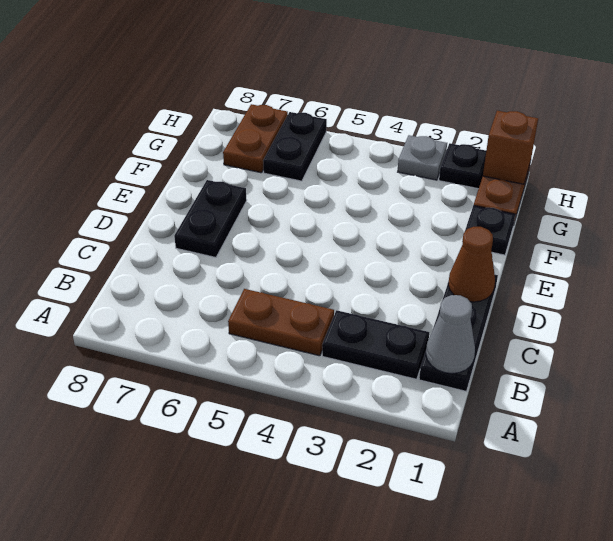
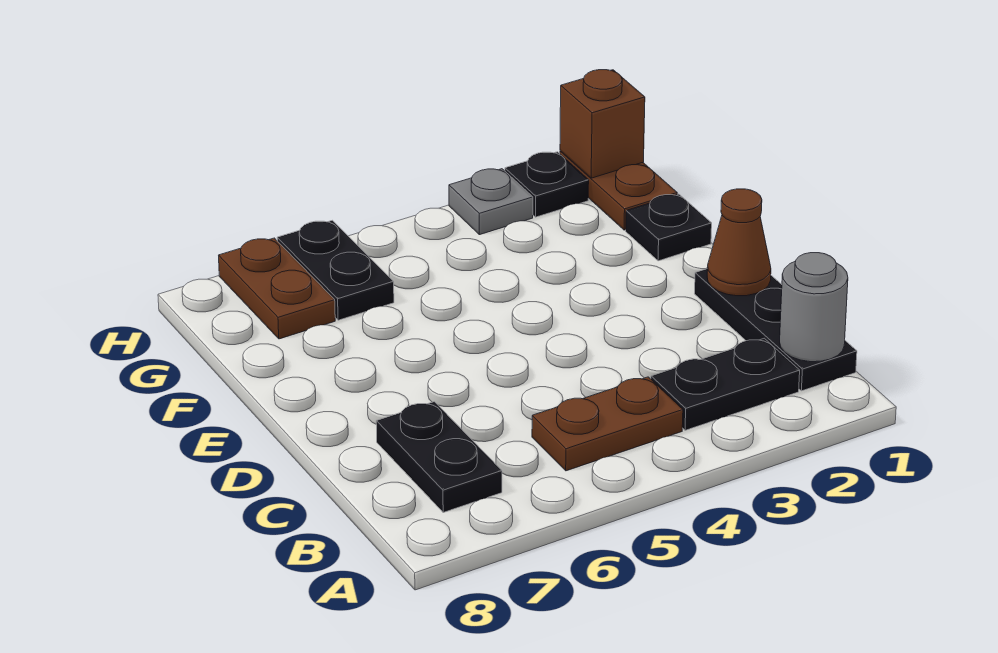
grey cone B1 level 2 -> grey round brick B1 level 2
black plate D7:E7 level 1 -> black plate B7:C7 level 1

